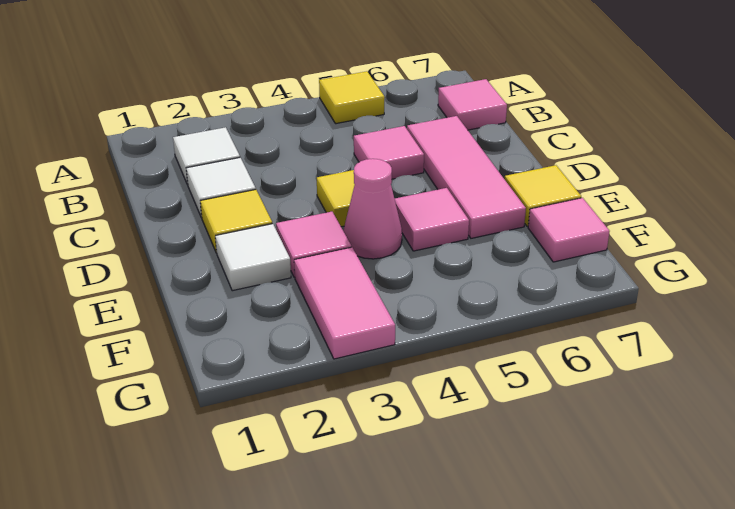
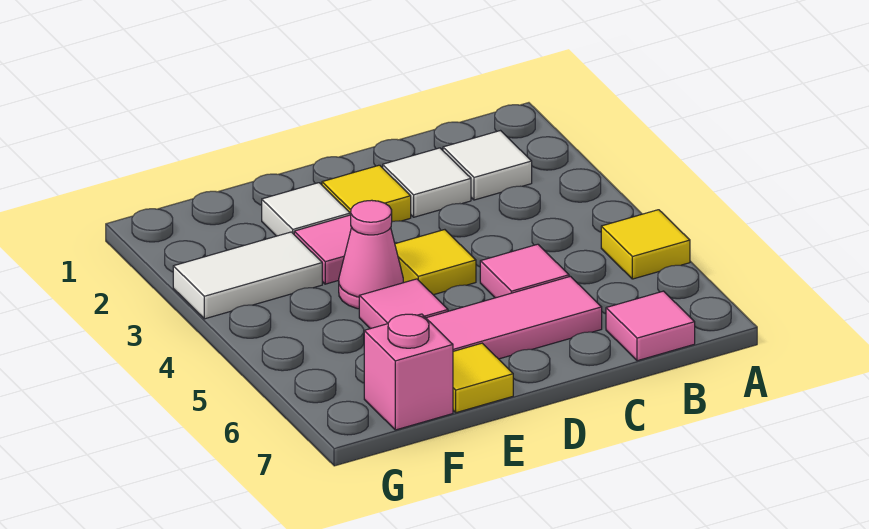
pink tile F3:G3 level 1 -> white tile F3:G3 level 1
pink tile F7 level 1 -> pink brick F7 level 1

